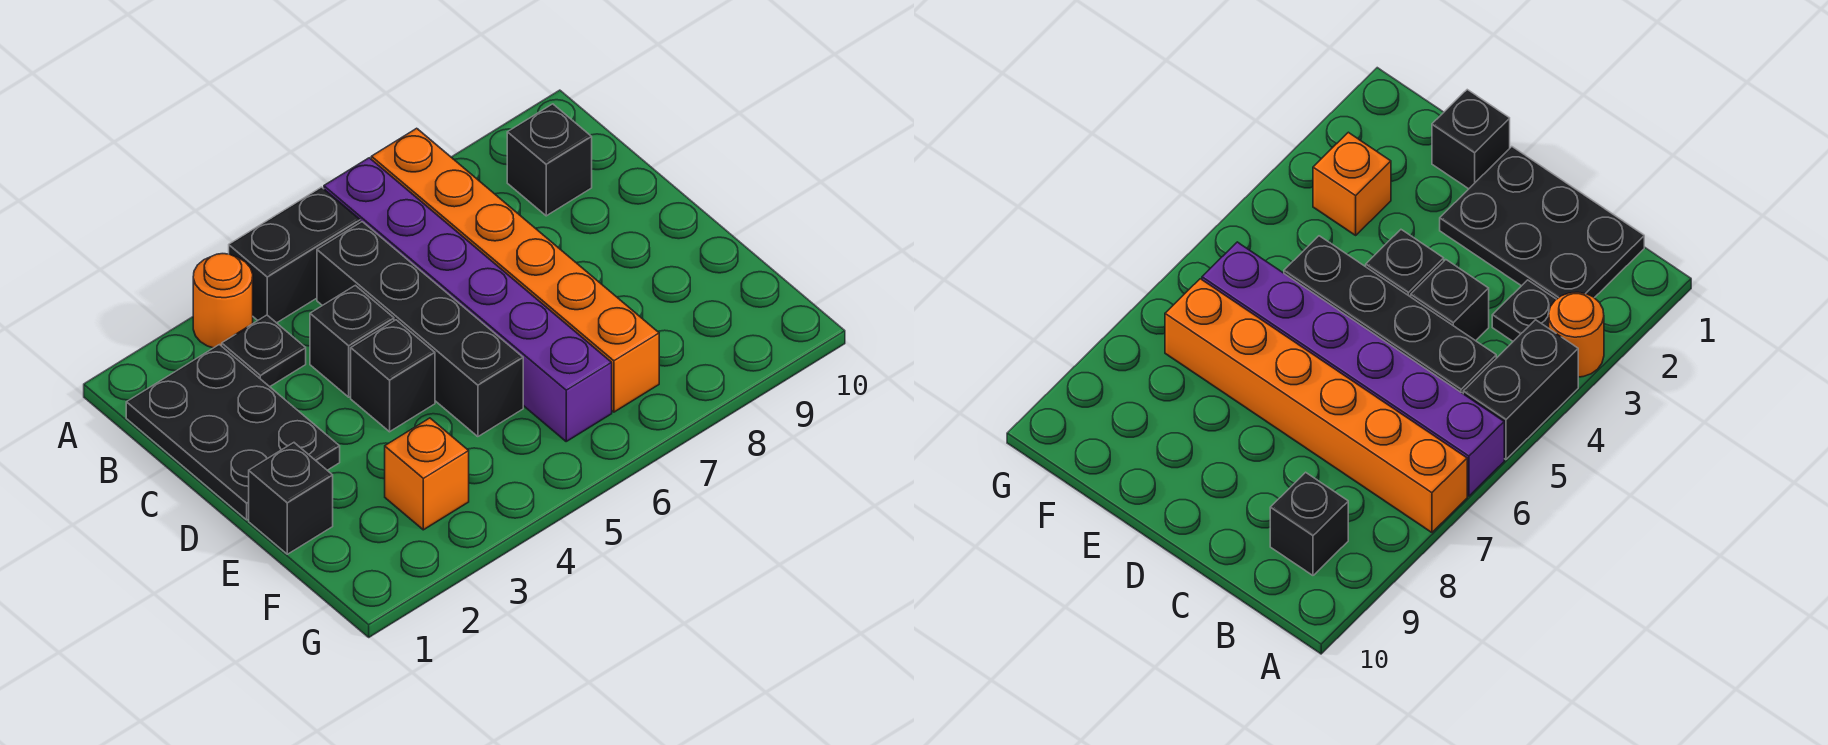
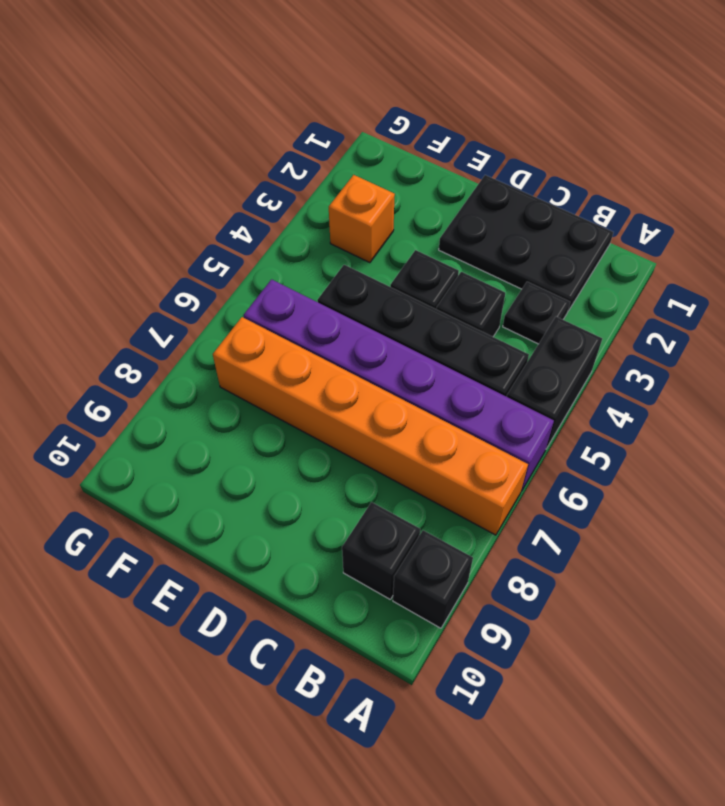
orange round brick A3 level 1 -> none
black brick E1 level 1 -> black brick A9 level 1

